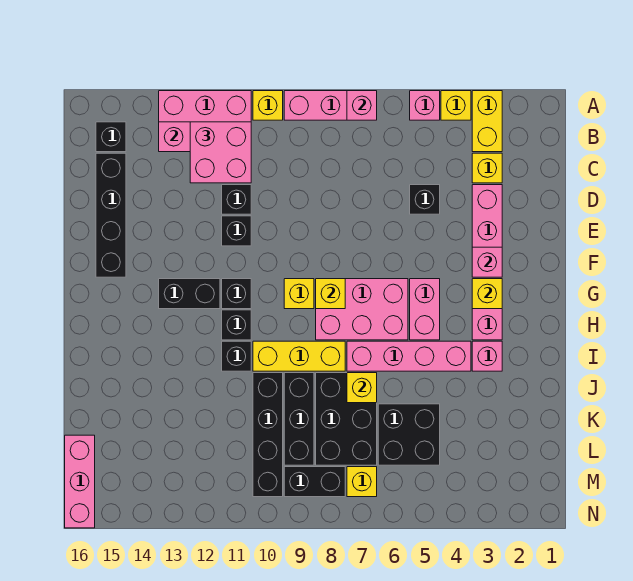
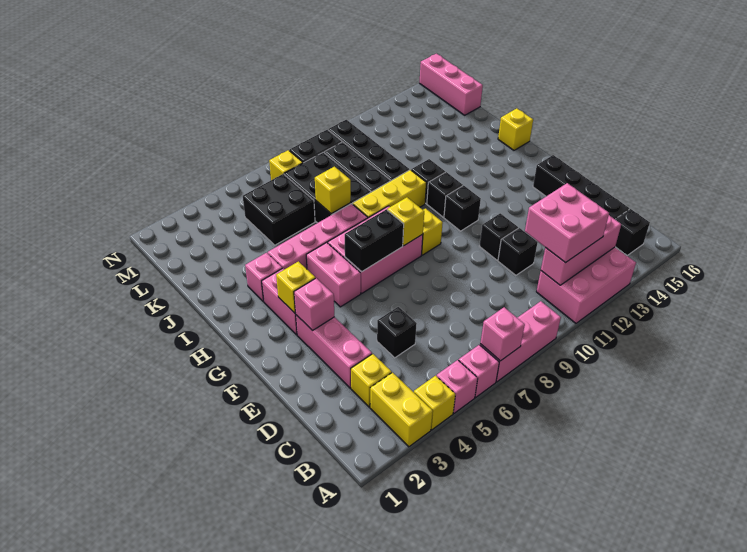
none -> pink brick A6 level 1
yellow brick A10 level 1 -> yellow brick I16 level 1
black brick G12:G13 level 1 -> black brick G6:G7 level 2

